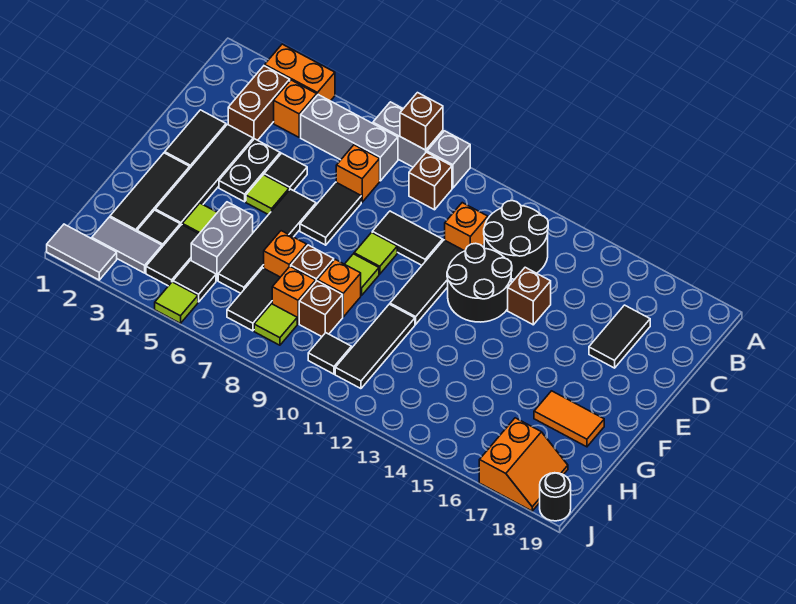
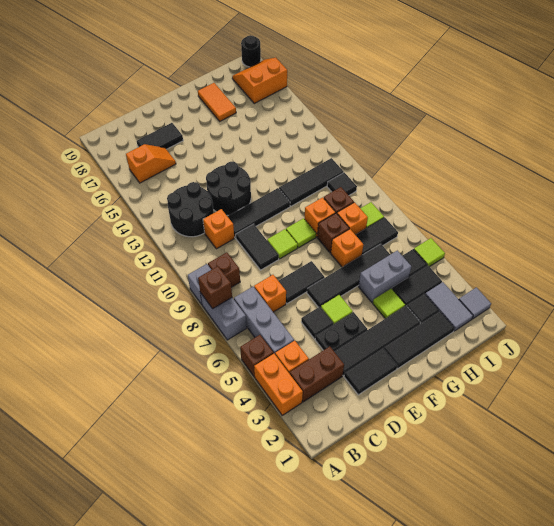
none -> orange slope B16:C16 level 1 top B
brown brick D14 level 1 -> brown brick A5 level 1
grey tile J1:J2 level 1 -> grey tile J2 level 1

